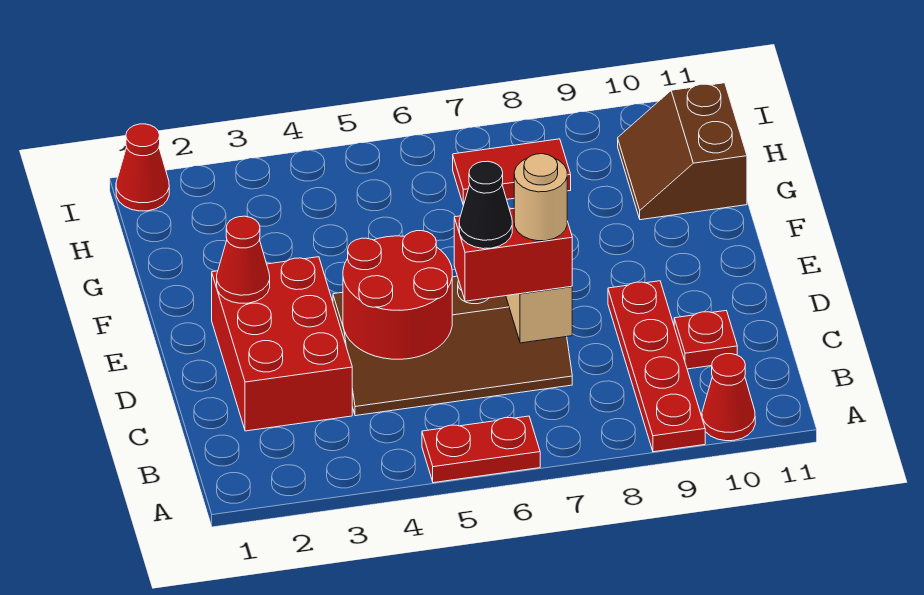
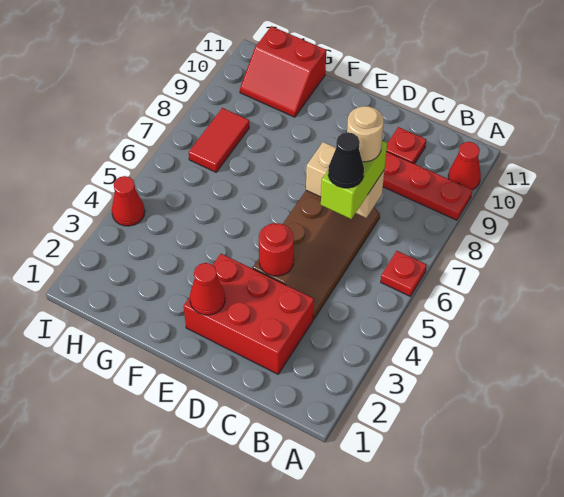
red plate A5:A6 level 1 -> red plate A6 level 1
red round brick C4:D5 level 2 -> red round brick D4 level 2
red brick C6:C7 level 3 -> lime brick C6:C7 level 3
brown slope G10:H11 level 1 top 11 -> red slope G10:H11 level 1 top 11
red cone I1 level 1 -> red cone I4 level 1

